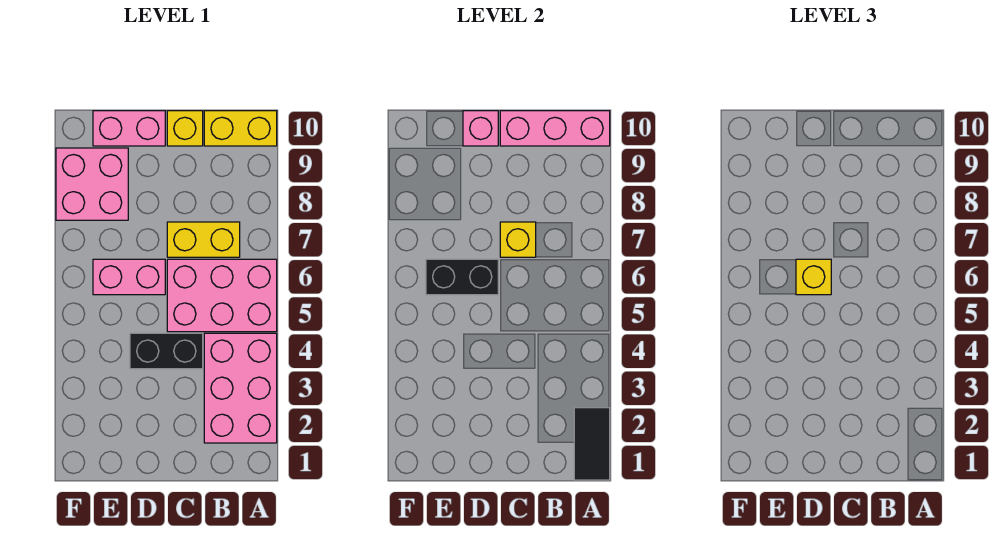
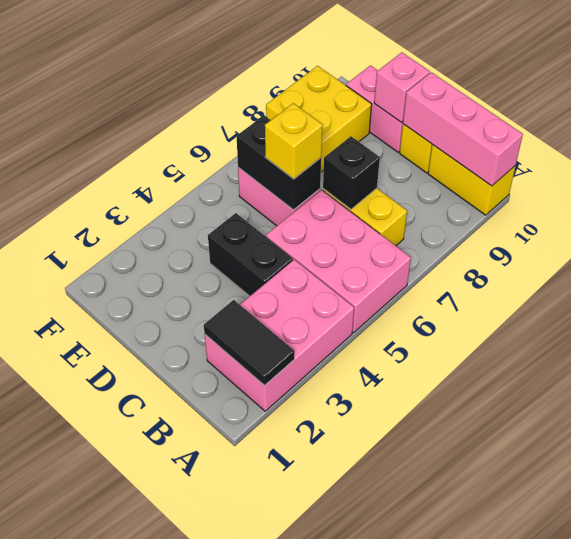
black tile A1:A2 level 2 -> black tile A2:B2 level 2
yellow brick C7 level 2 -> black brick C7 level 2
pink brick E8:F9 level 1 -> yellow brick E8:F9 level 1

